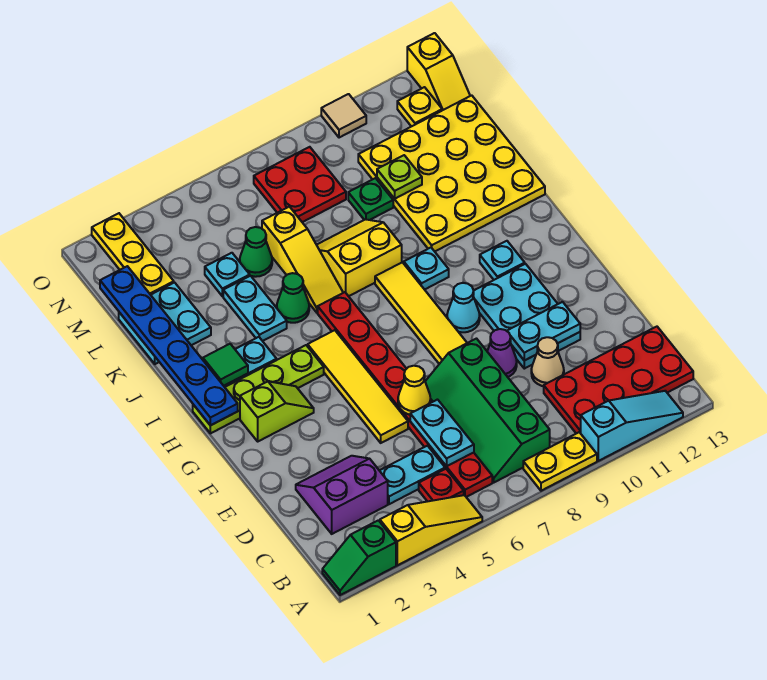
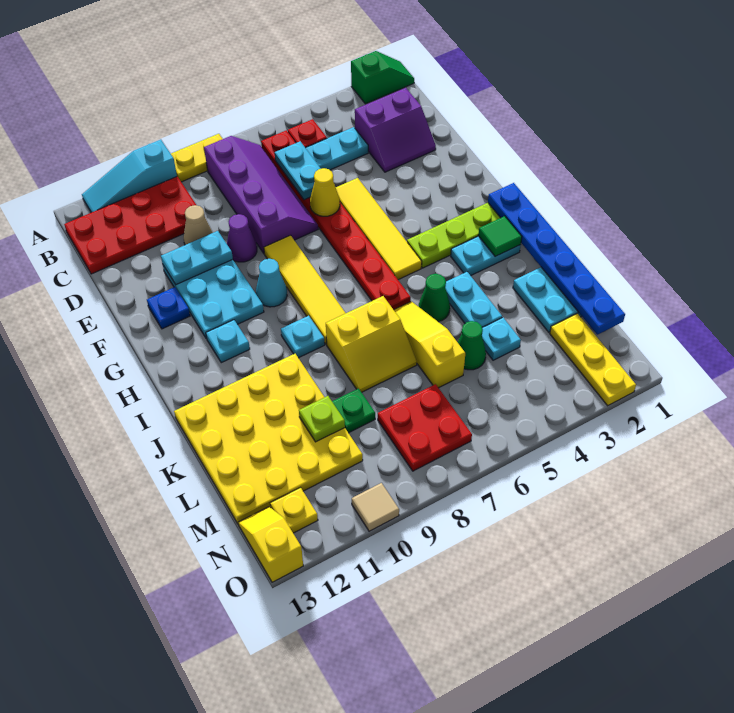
yellow slope A3:A5 level 1 top 3 -> none
green slope B7:E8 level 1 top 8 -> purple slope B7:E8 level 1 top 8
none -> blue plate F12 level 1
lime slope G2:G3 level 1 top 2 -> none

